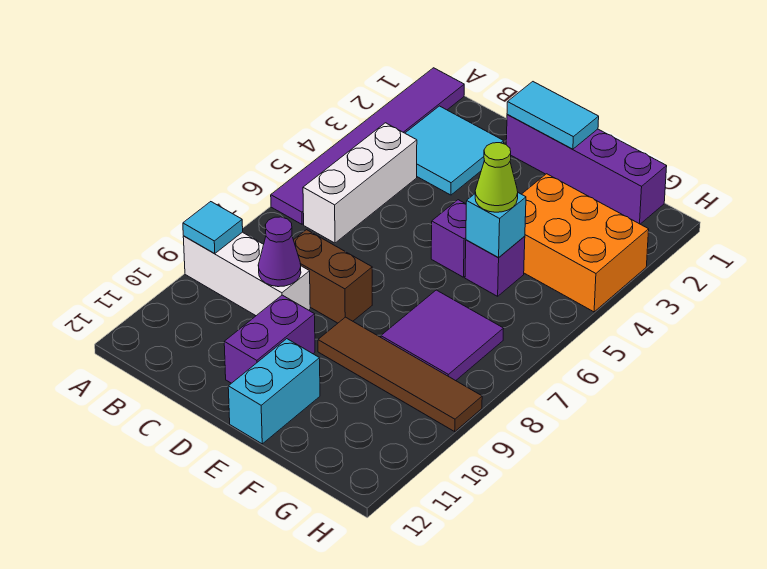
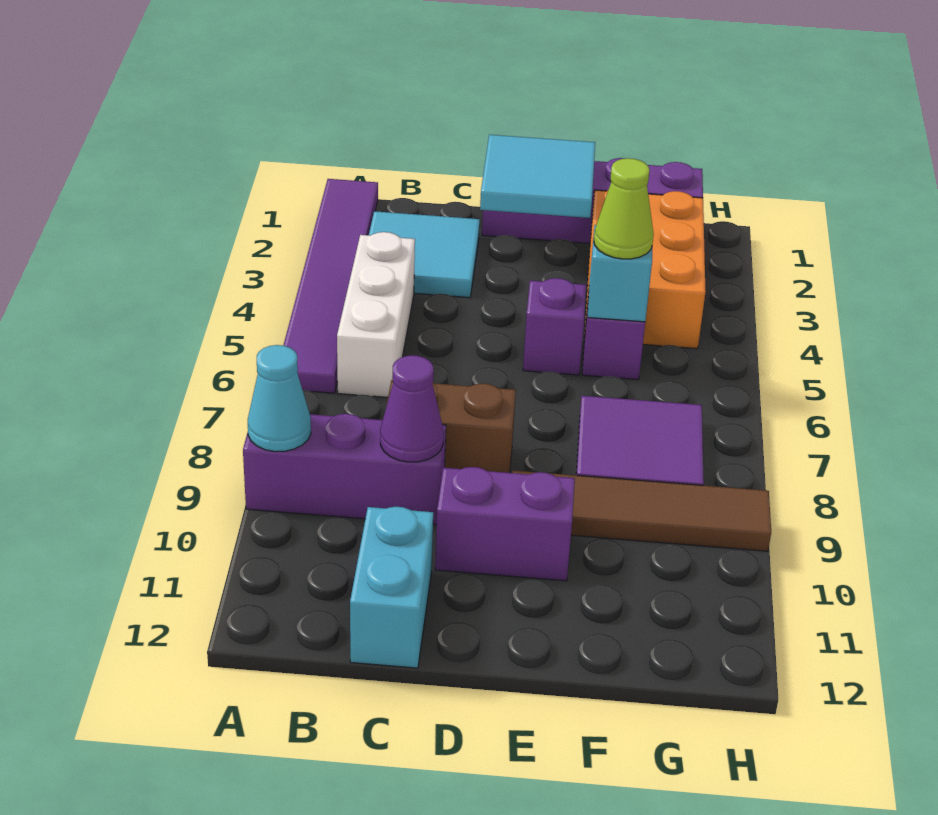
white brick A9:C9 level 1 -> purple brick A9:C9 level 1
cyan tile A9 level 2 -> cyan cone A9 level 2
cyan tile D1:E1 level 2 -> cyan tile D1:E2 level 2
purple brick D10:D11 level 1 -> purple brick D10:E10 level 1
cyan brick E11:E12 level 1 -> cyan brick C11:C12 level 1
orange brick F3:H4 level 1 -> orange brick F2:G4 level 1

